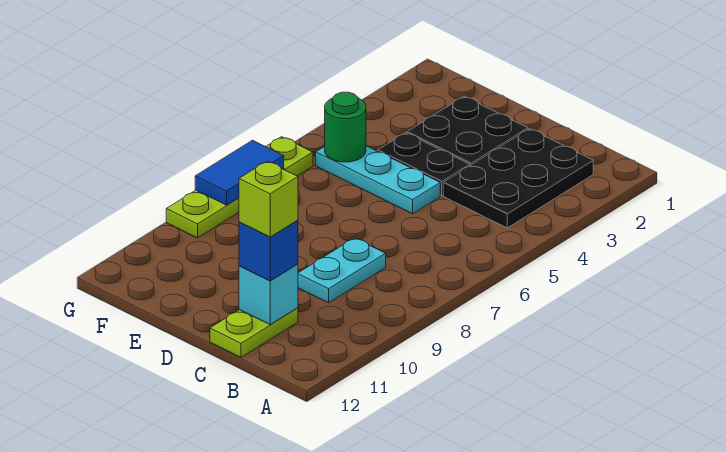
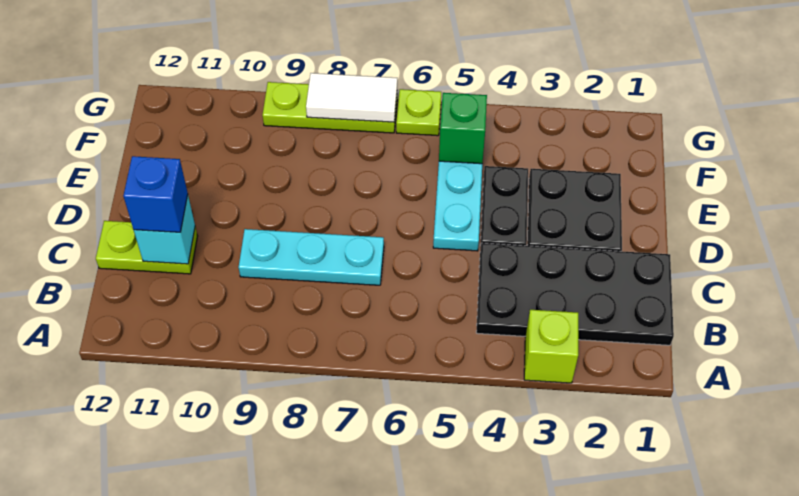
black plate B2:C4 level 1 -> black plate B1:C4 level 1
cyan plate C8:C9 level 1 -> cyan plate C7:C9 level 1
lime brick C11 level 4 -> lime brick A3 level 1
green round brick F5 level 2 -> green brick F5 level 2
blue tile G7:G8 level 2 -> white tile G7:G8 level 2

